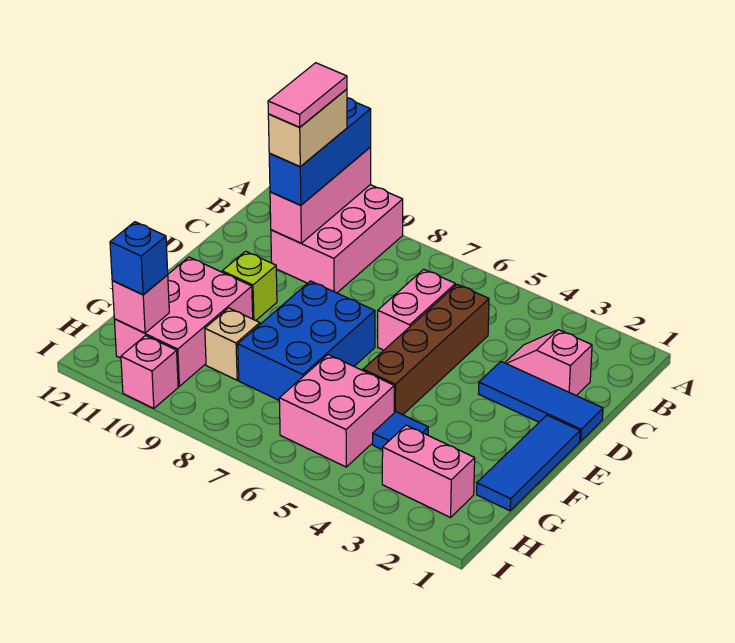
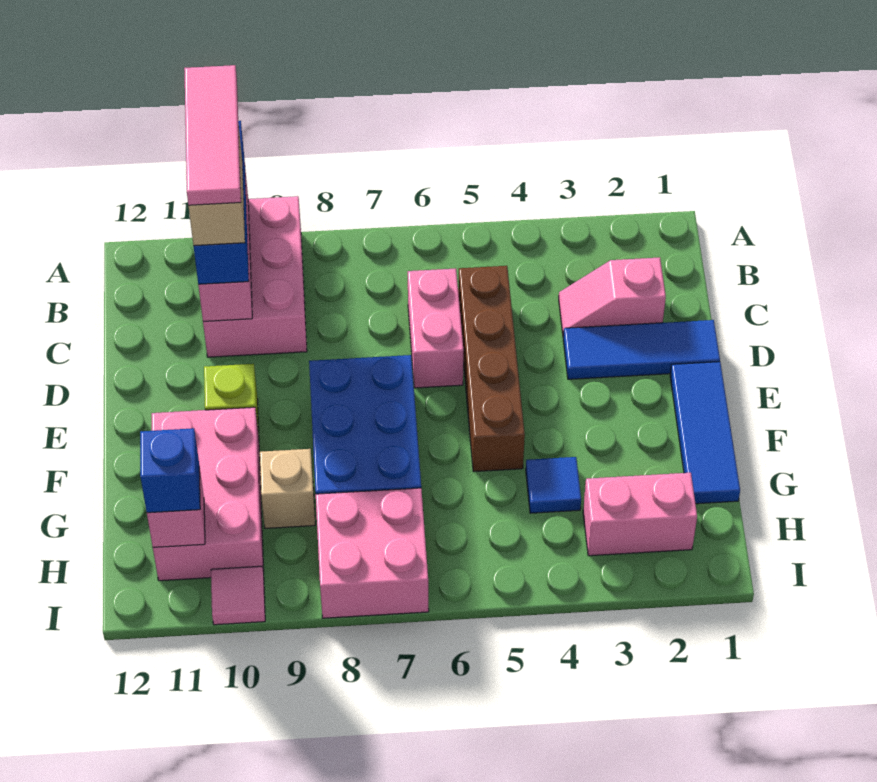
pink tile B10:C10 level 5 -> pink tile A10:C10 level 5
pink brick G5:H6 level 1 -> pink brick H7:I8 level 1
pink brick I10 level 1 -> pink tile I10 level 1

